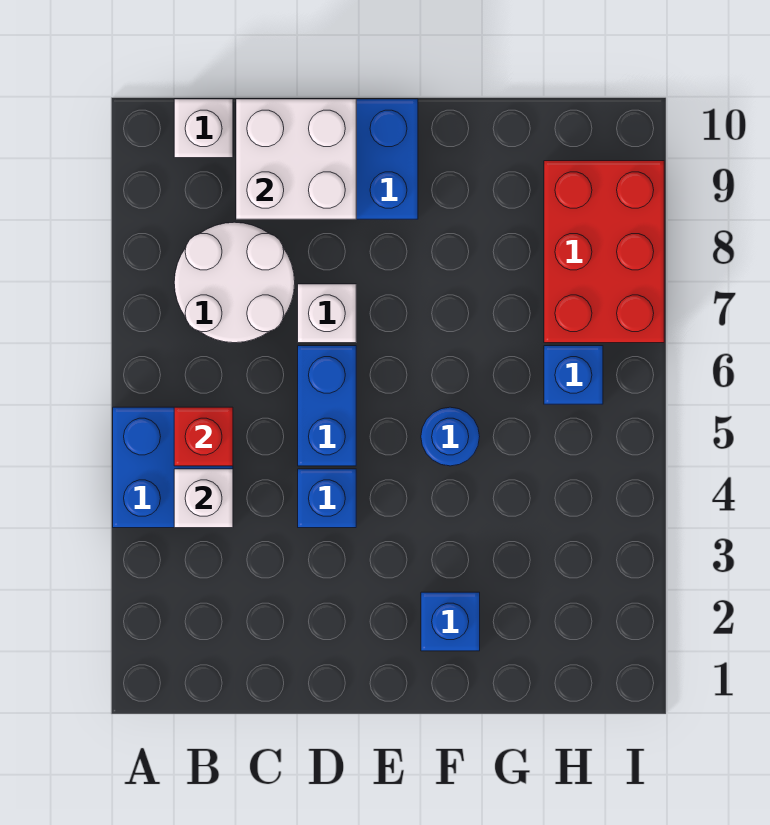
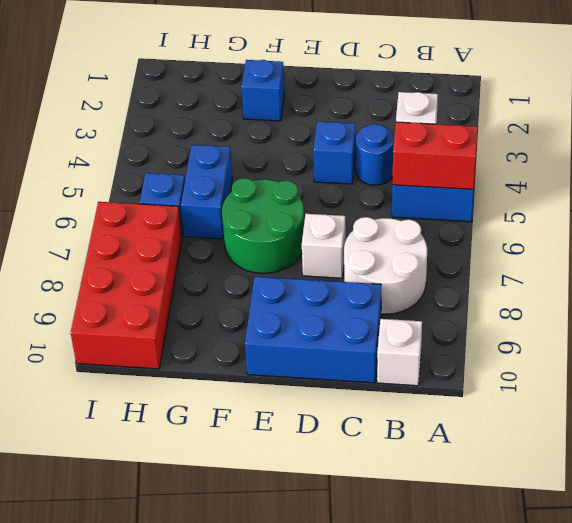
red brick B5 level 2 -> red brick A5:B5 level 2
white brick C9:D10 level 2 -> none
blue brick D5:D6 level 1 -> blue brick G5:G6 level 1
none -> green round brick E6:F7 level 1
blue round brick F5 level 1 -> blue round brick C4 level 1
red brick H7:I9 level 1 -> red brick H7:I10 level 1

